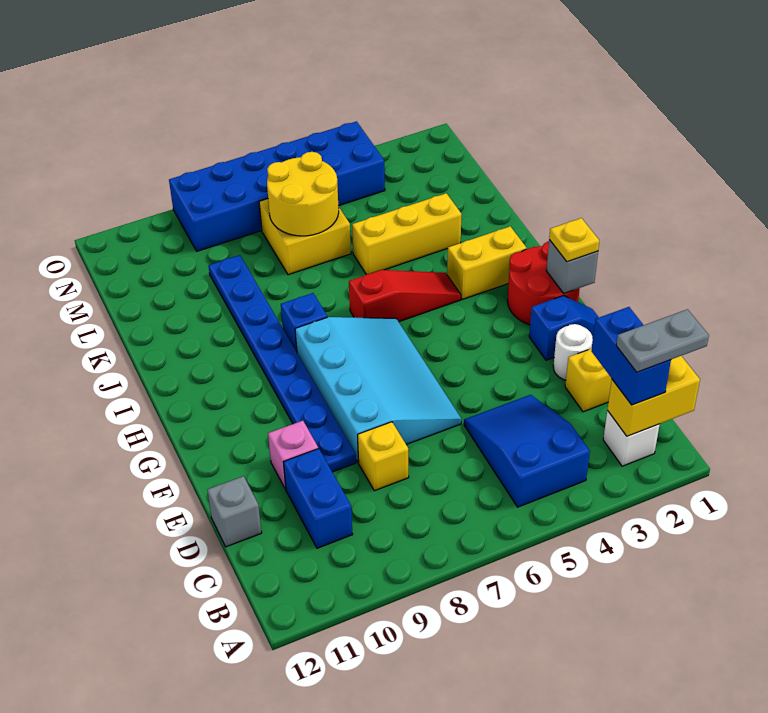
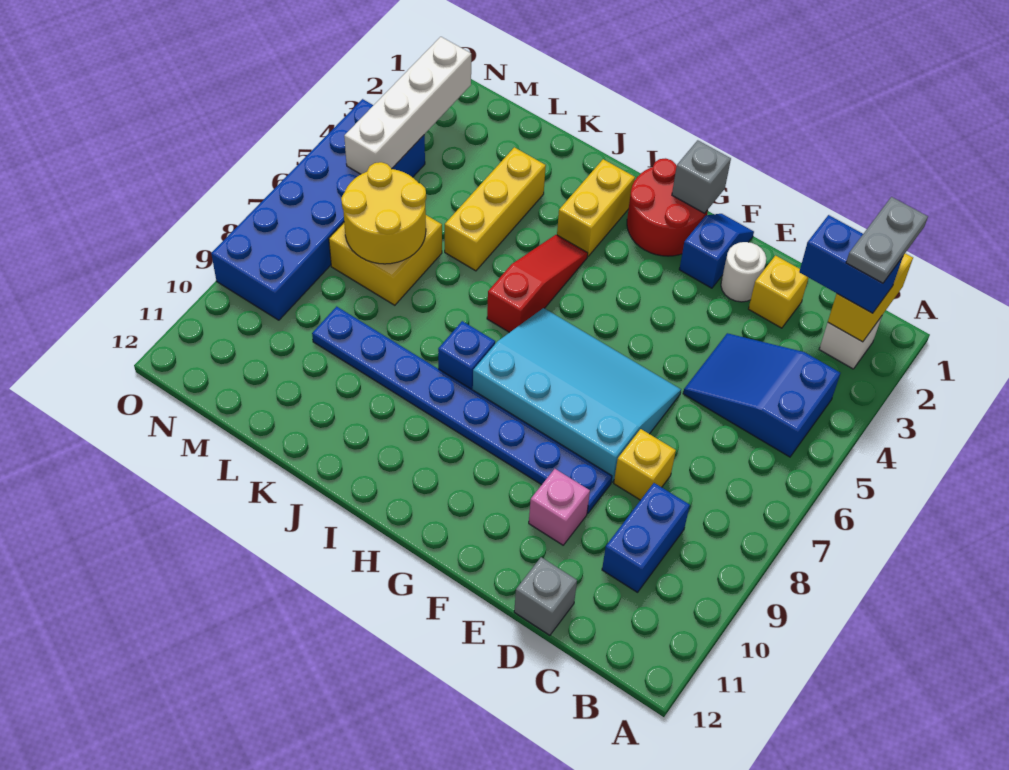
blue brick C10:D10 level 1 -> blue brick C9:C10 level 1
yellow plate G1 level 3 -> none
none -> white brick N2:N5 level 2

